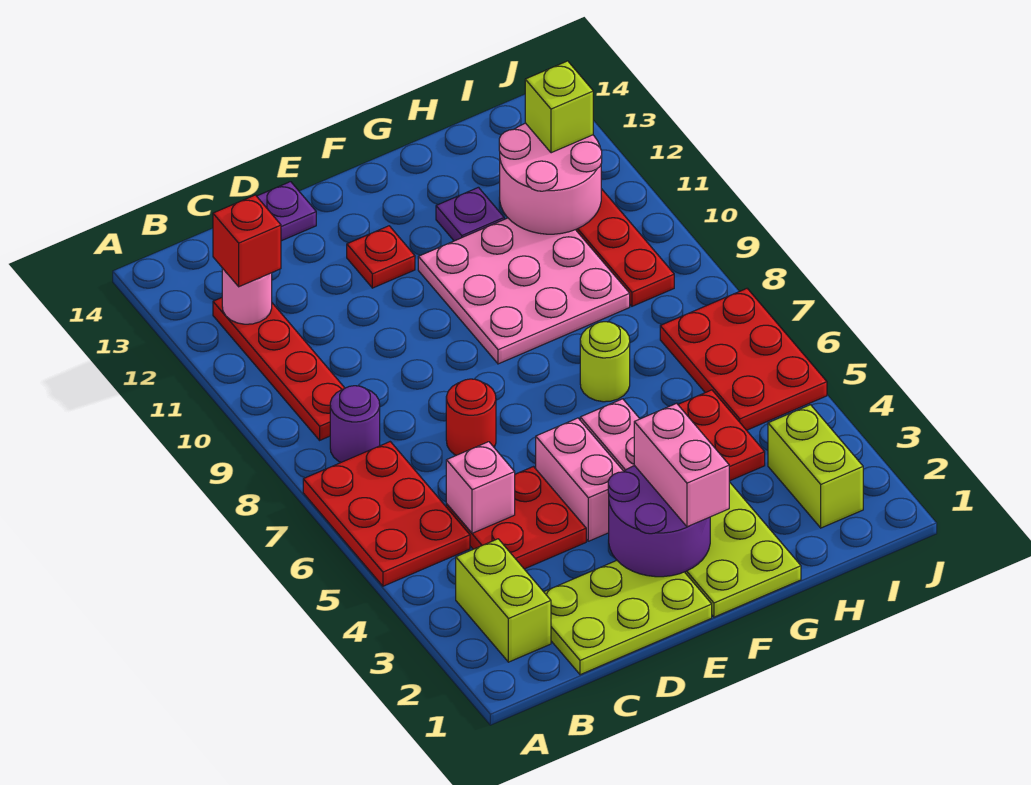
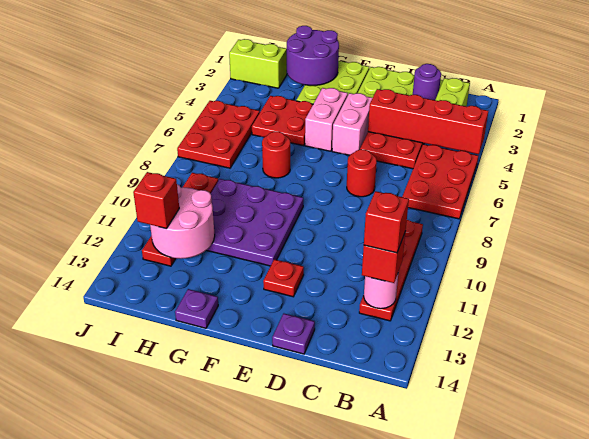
none -> red brick A4:D4 level 2
purple round brick B8 level 1 -> purple round brick C2 level 2
none -> red brick B12 level 4
pink brick C5 level 2 -> none
purple round brick E2:F3 level 2 -> purple round brick G1:H2 level 2
pink brick F2:F3 level 3 -> none
pink plate F9:H11 level 1 -> purple plate F9:H11 level 1
lime round brick G7 level 1 -> red round brick G7 level 1
purple plate G12 level 1 -> purple plate G14 level 1
lime brick I2:I3 level 1 -> lime brick I2:J2 level 1
lime brick I12 level 3 -> red brick I12 level 3

